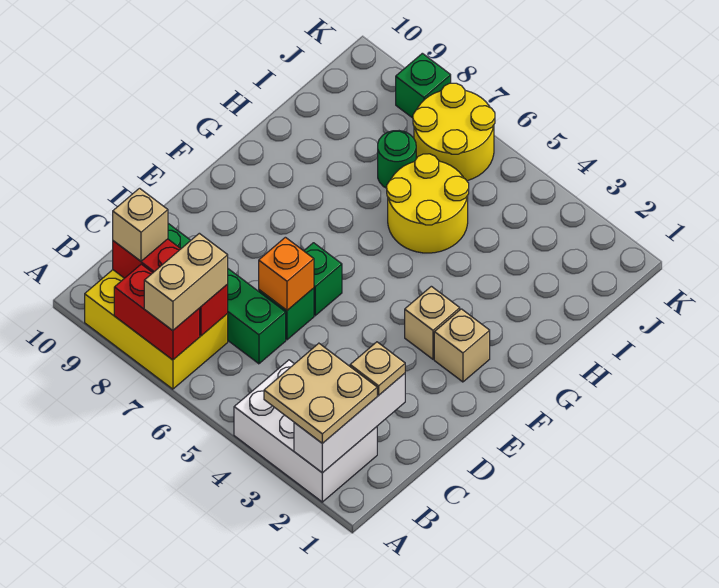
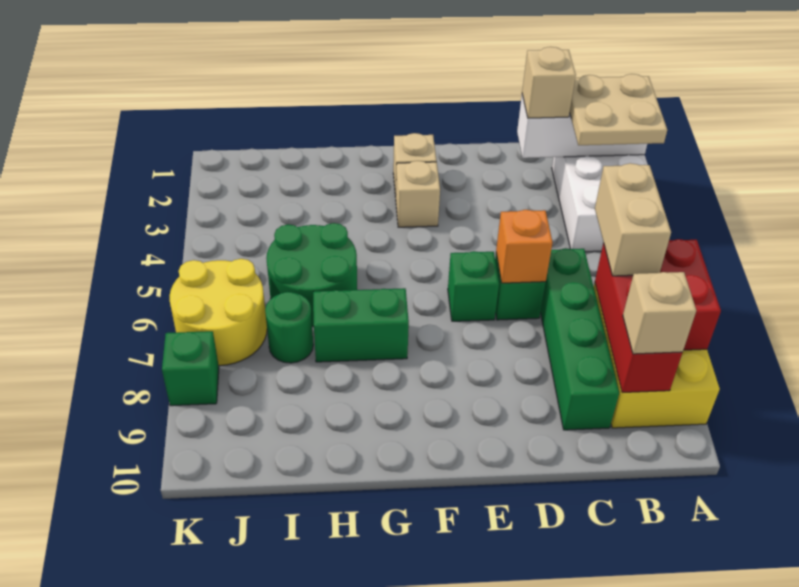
tan brick A7:B7 level 3 -> tan brick B6:B7 level 3
tan plate C2 level 3 -> tan brick C2 level 3
none -> green brick G7:H7 level 1
yellow round brick H5:I6 level 1 -> green round brick H5:I6 level 1

